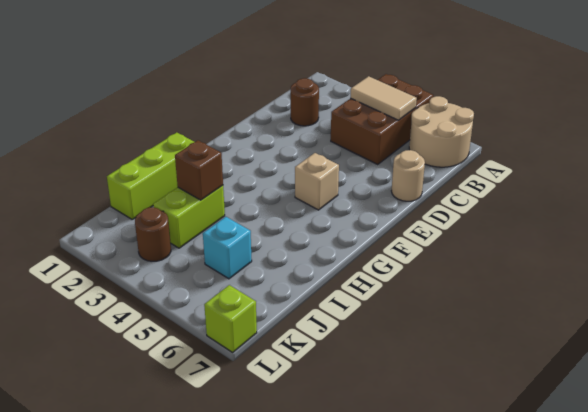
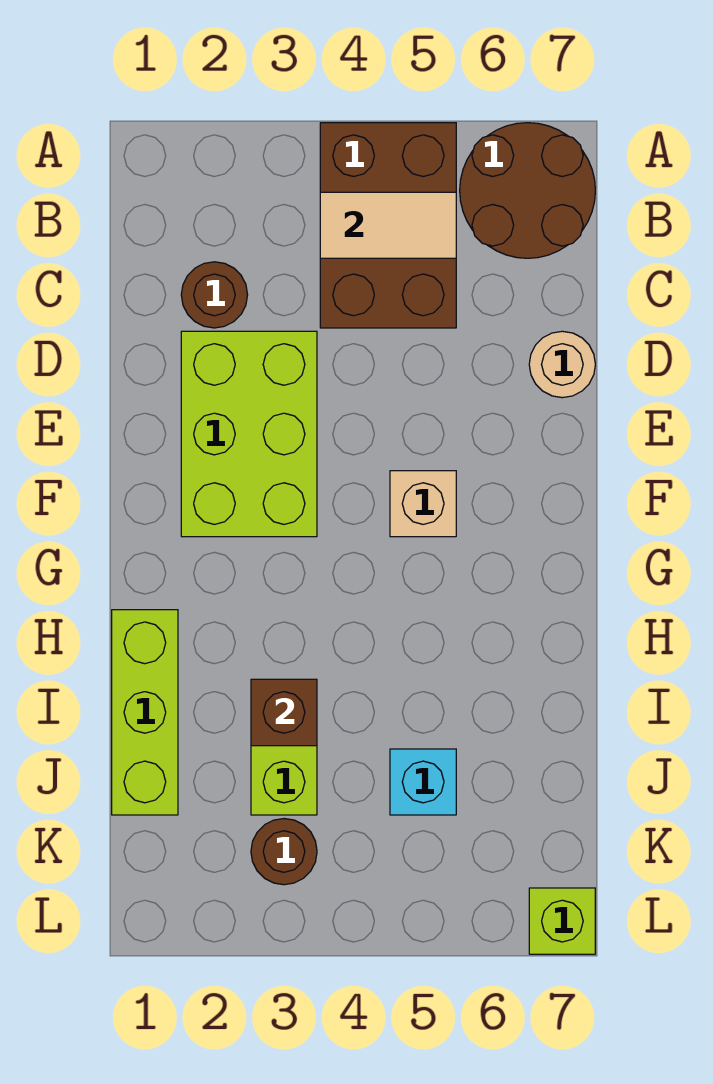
tan round brick A6:B7 level 1 -> brown round brick A6:B7 level 1
none -> lime brick D2:F3 level 1

